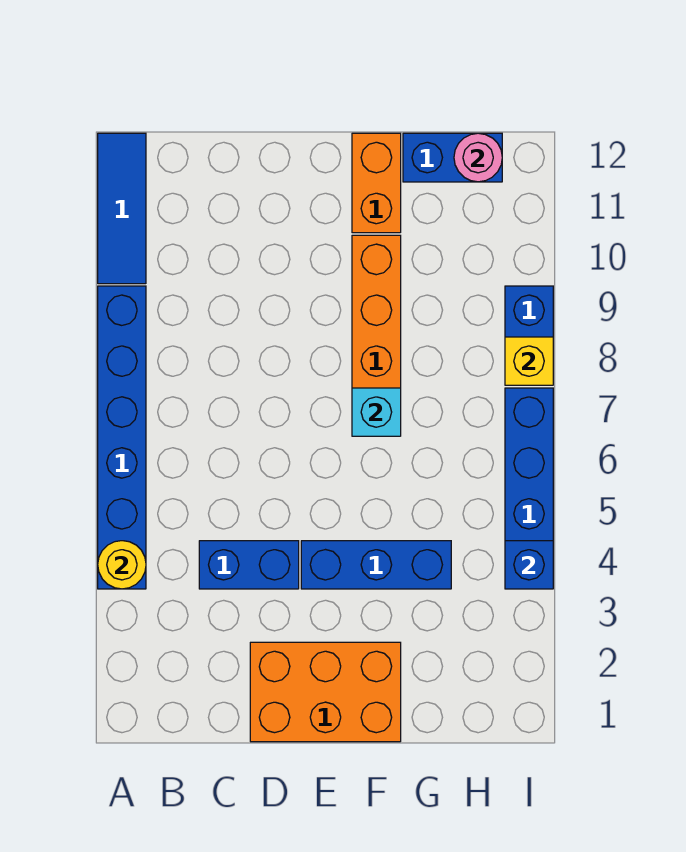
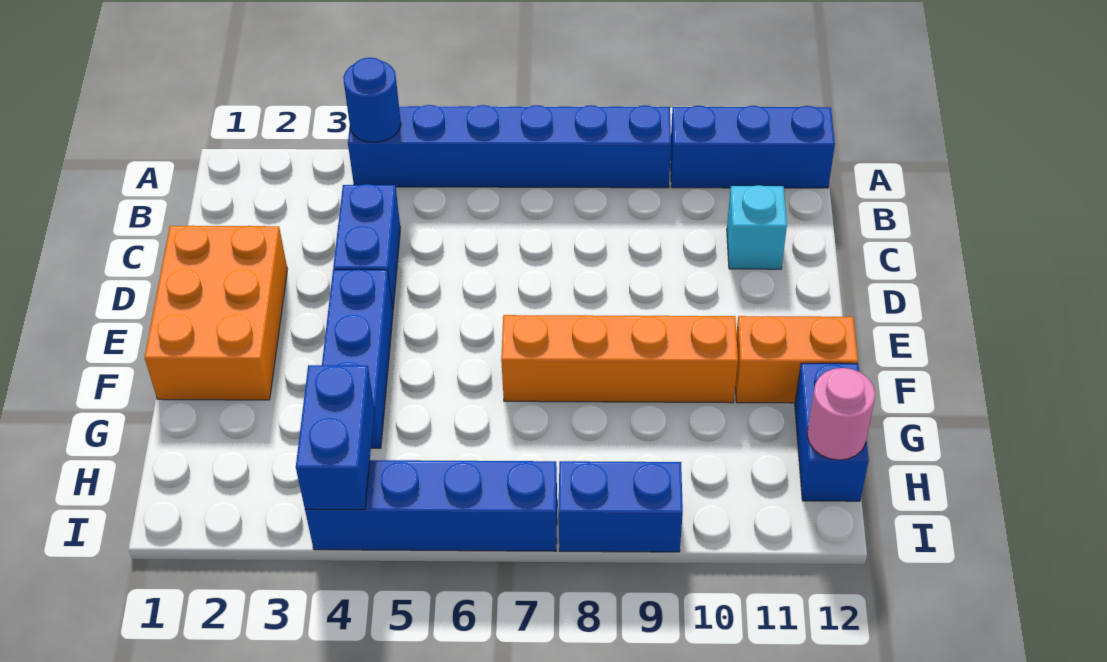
yellow round brick A4 level 2 -> blue round brick A4 level 2
blue tile A10:A12 level 1 -> blue brick A10:A12 level 1
cyan brick F7 level 2 -> cyan brick C11 level 1
blue brick I4 level 2 -> blue brick H4:I4 level 2
yellow brick I8 level 2 -> none

